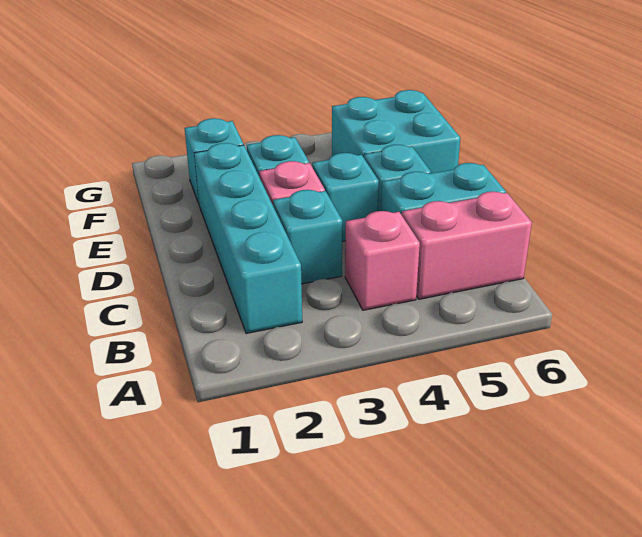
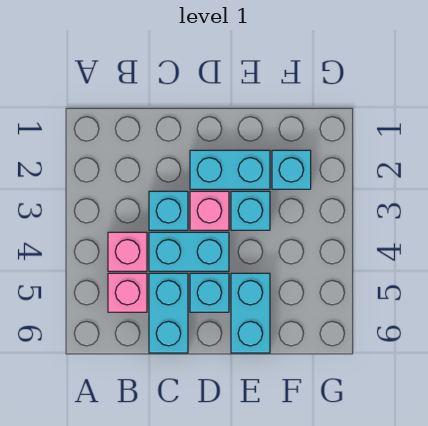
cyan brick B2:E2 level 1 -> cyan brick D2:E2 level 1
pink brick B5:B6 level 1 -> pink brick B5 level 1
cyan brick D4 level 1 -> cyan brick C4:D4 level 1
cyan brick E5:F6 level 1 -> cyan brick E5:E6 level 1

